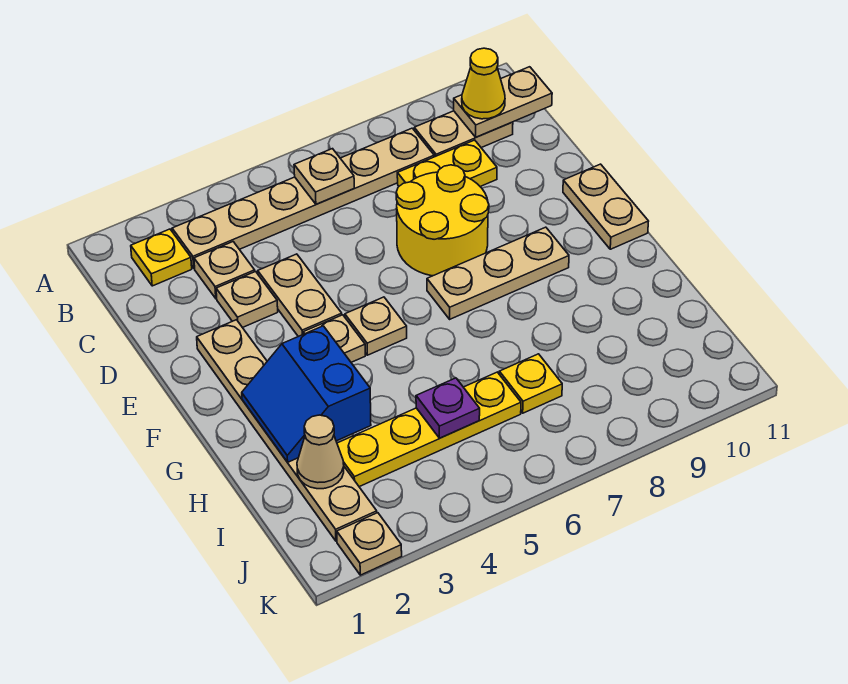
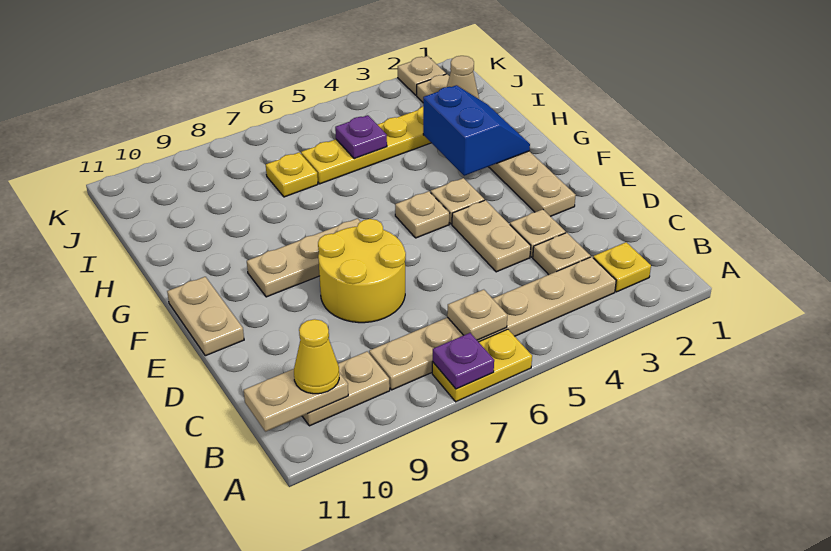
none -> purple plate A7 level 2
yellow plate C8:C9 level 1 -> yellow plate A6:A7 level 1

